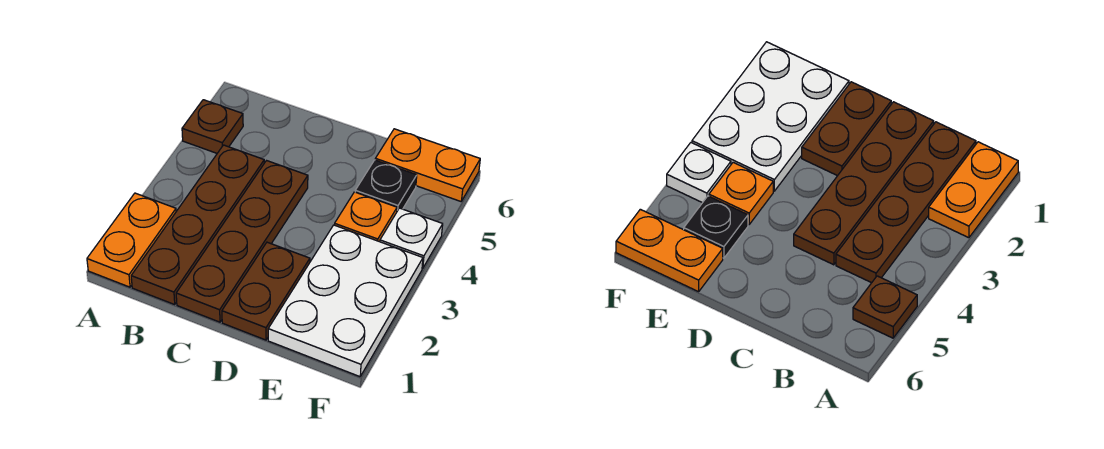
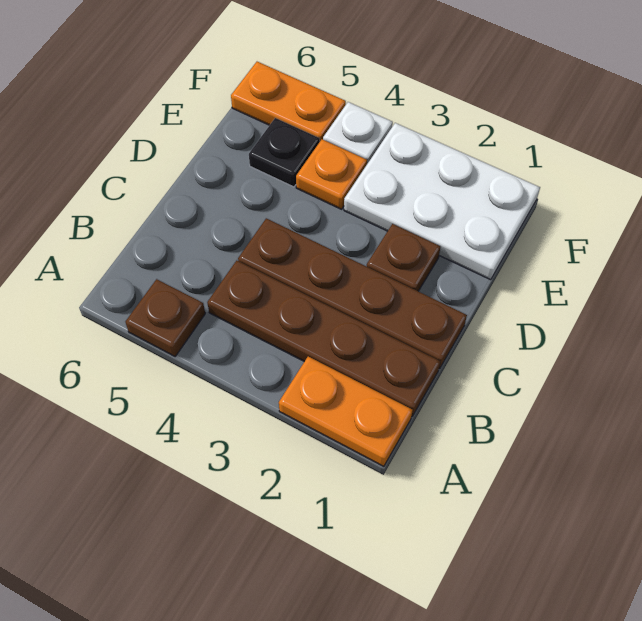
brown plate D1:D2 level 1 -> brown plate D2 level 1
orange plate E6:F6 level 1 -> orange plate F5:F6 level 1

